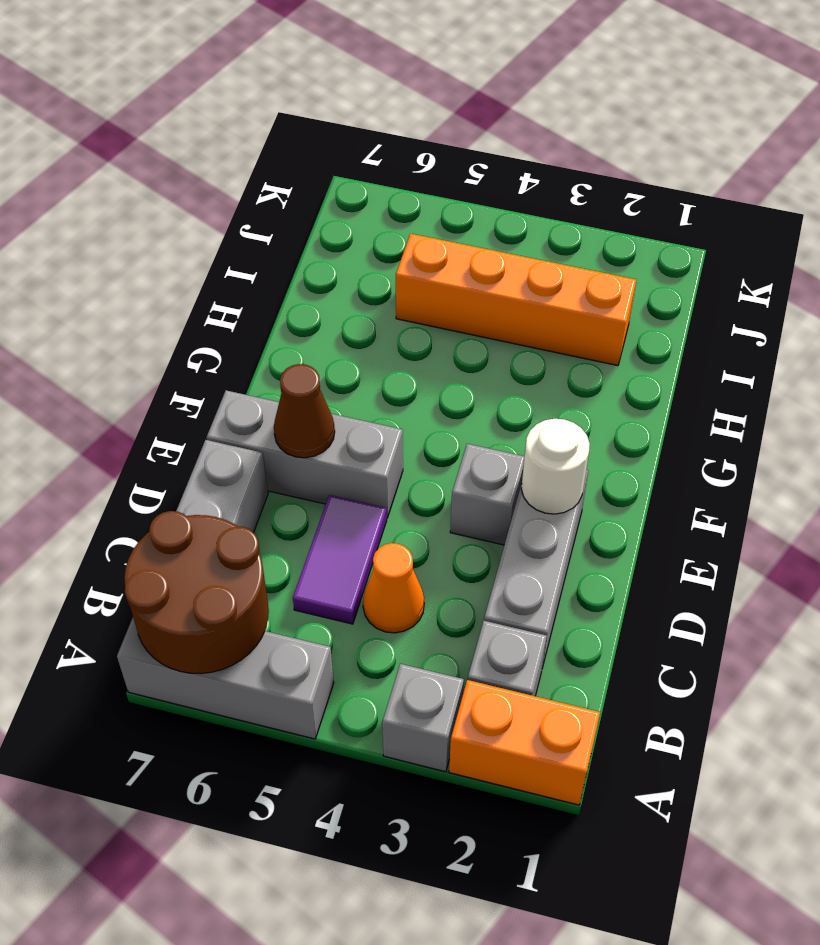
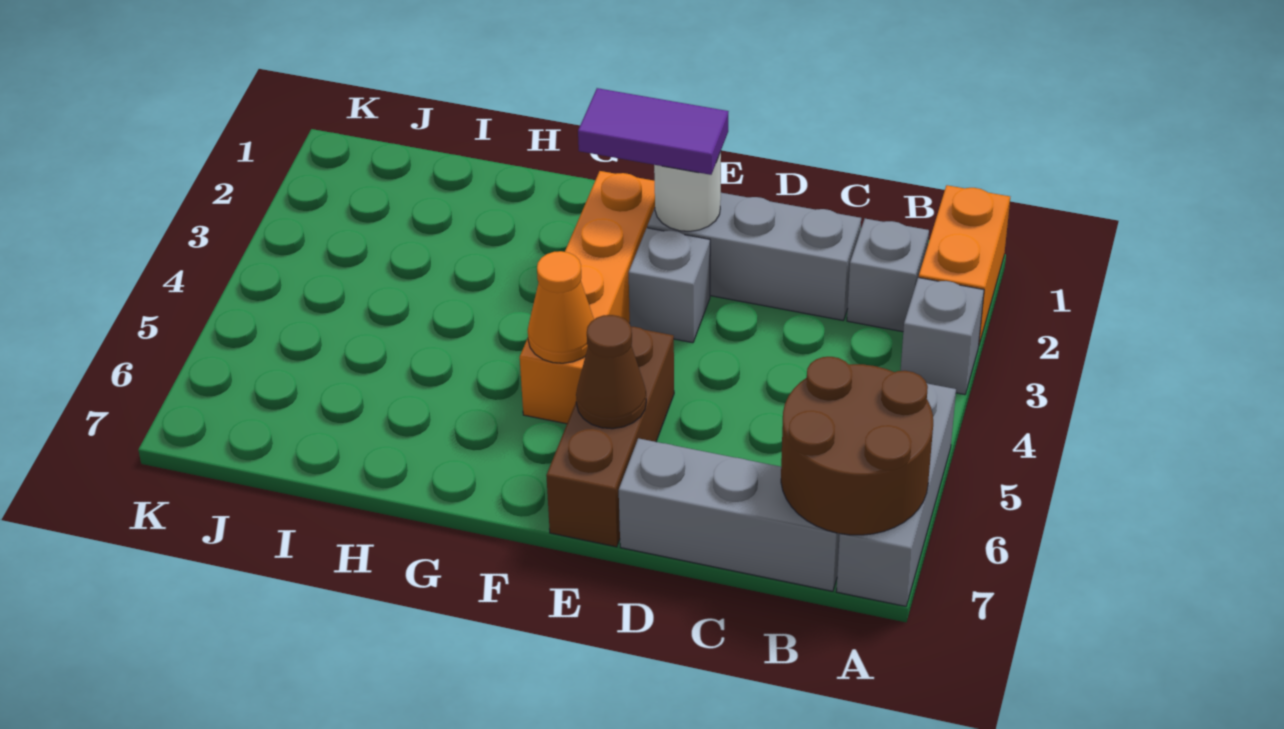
orange cone C4 level 1 -> orange cone F5 level 2
purple tile C5:D5 level 1 -> purple tile E2:F2 level 3
grey brick E5:E7 level 1 -> brown brick E5:E7 level 1
orange brick I2:I5 level 1 -> orange brick F2:F5 level 1

